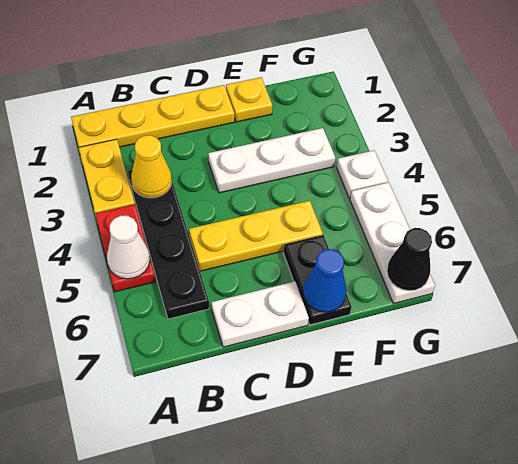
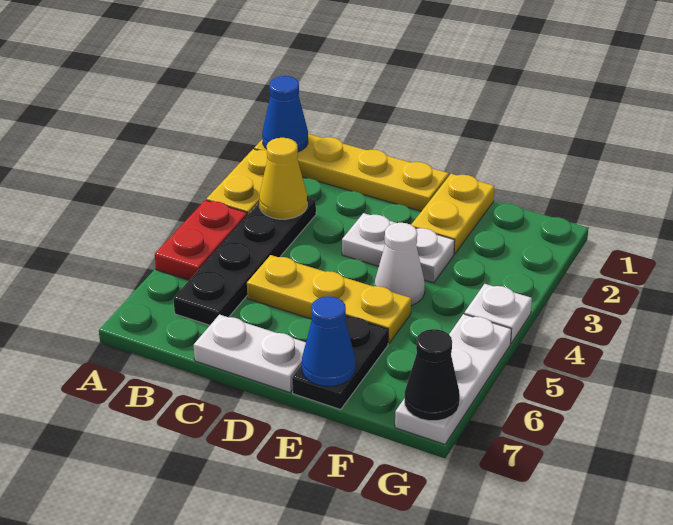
none -> blue cone A1 level 2
white cone A5 level 2 -> white cone E4 level 1
white plate D3:F3 level 1 -> white plate D3:E3 level 1
yellow plate E1 level 1 -> yellow plate E1:E2 level 1

